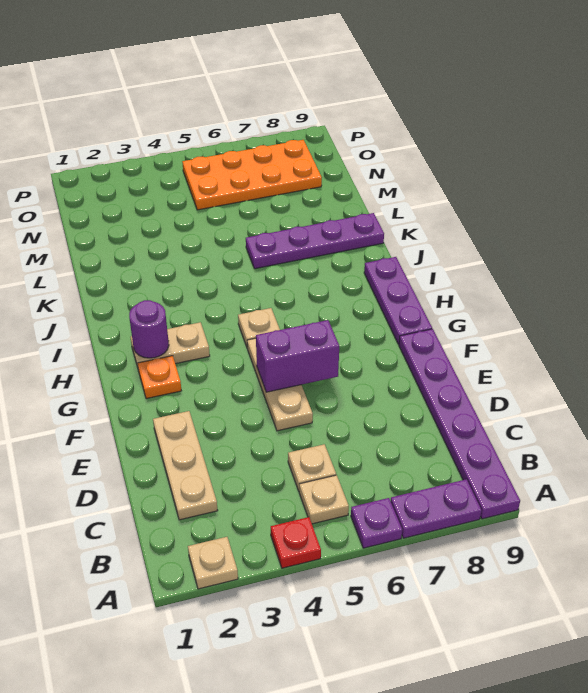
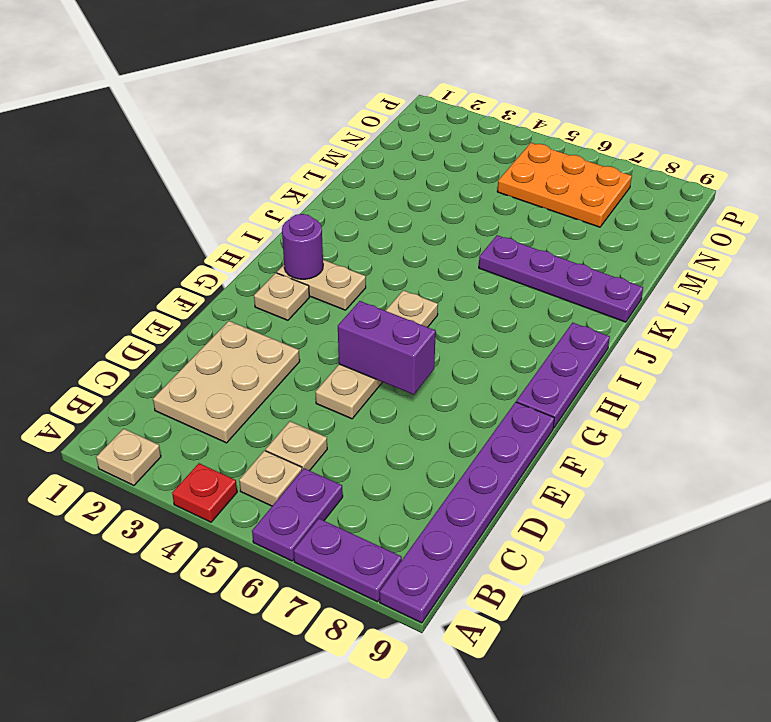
purple plate A6 level 1 -> purple plate A6:B6 level 1
tan plate C2:E2 level 1 -> tan plate C2:E3 level 1
orange plate G2 level 1 -> tan plate G2 level 1
orange plate N5:O8 level 1 -> orange plate N5:O7 level 1

